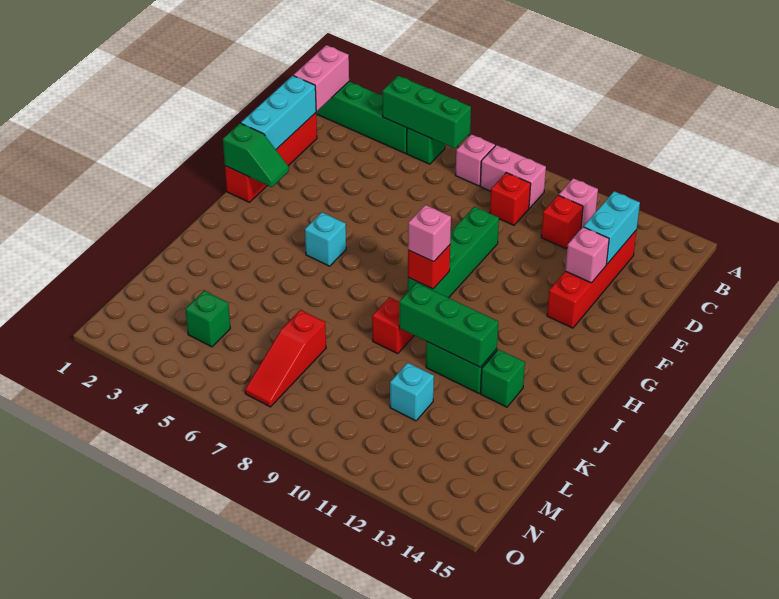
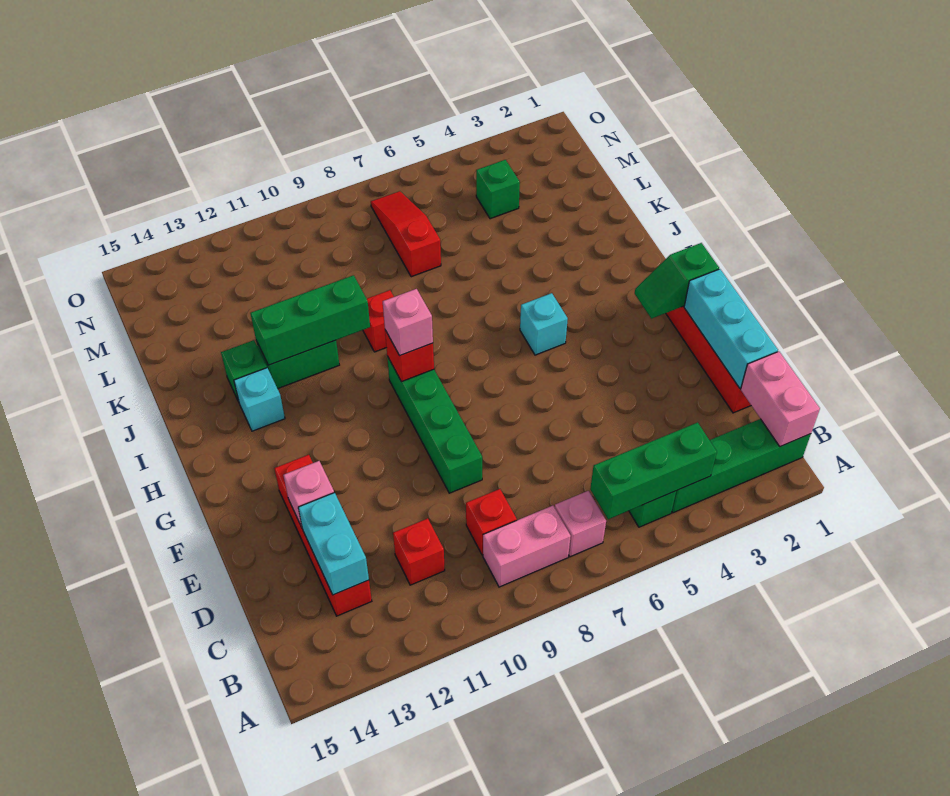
pink brick B11 level 1 -> none
cyan brick L11 level 1 -> cyan brick I13 level 1

